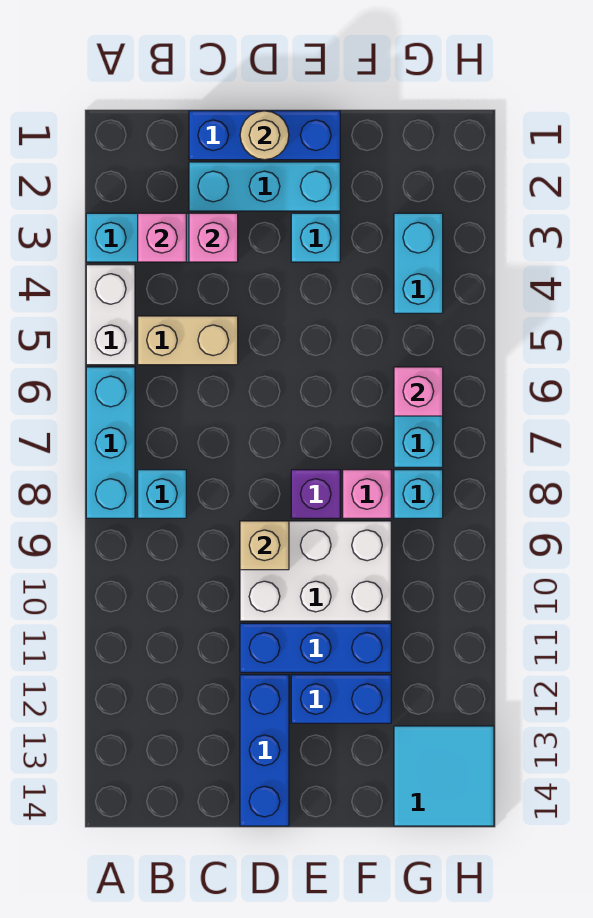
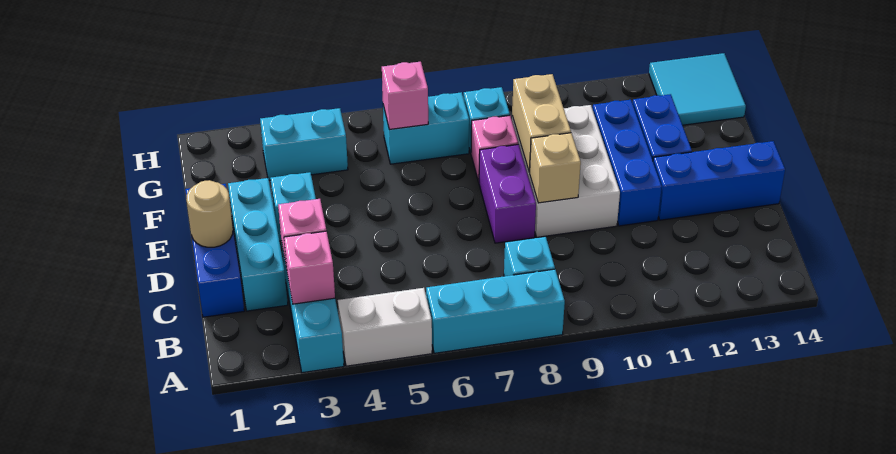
tan brick B5:C5 level 1 -> tan brick E9:F9 level 2
purple brick E8 level 1 -> purple brick D8:E8 level 1

